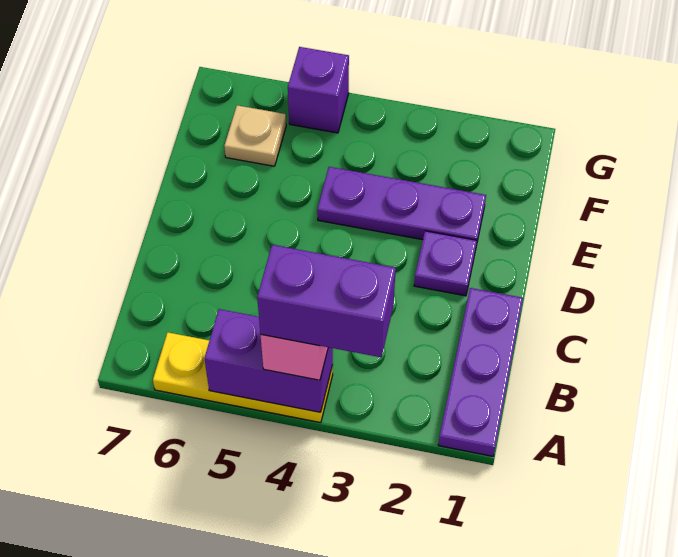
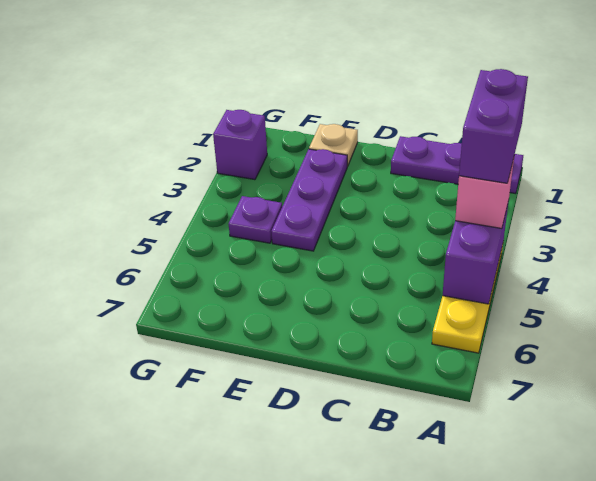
purple plate D2 level 1 -> purple plate F4 level 1
tan plate F6 level 1 -> tan plate E1 level 1
purple brick G5 level 1 -> purple brick G2 level 1

